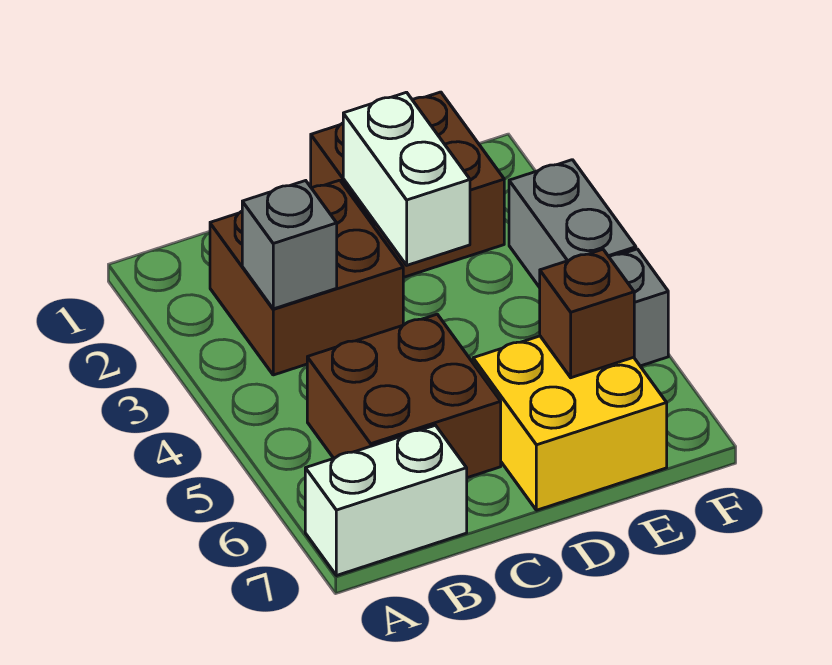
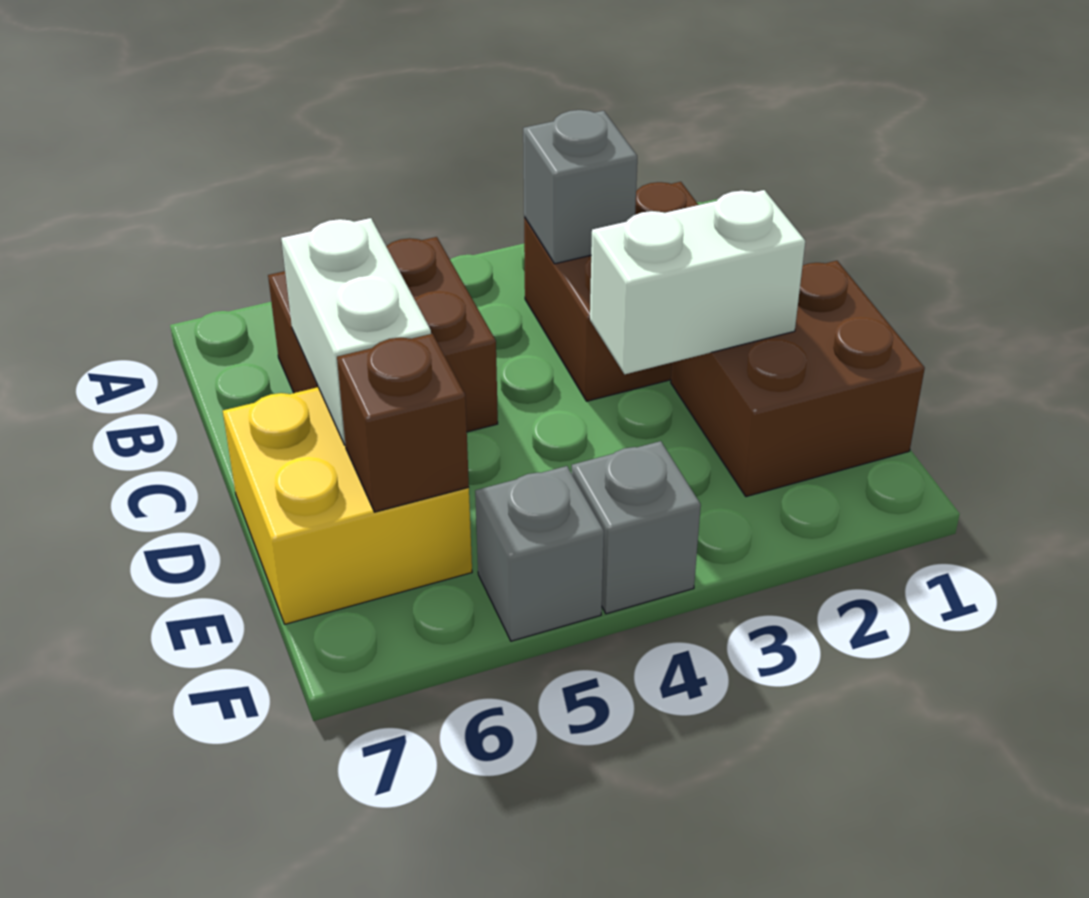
white brick A7:B7 level 1 -> white brick C6:D6 level 2
grey brick F3:F4 level 1 -> grey brick F4 level 1

